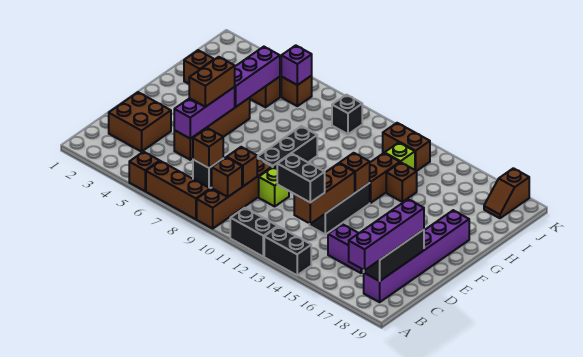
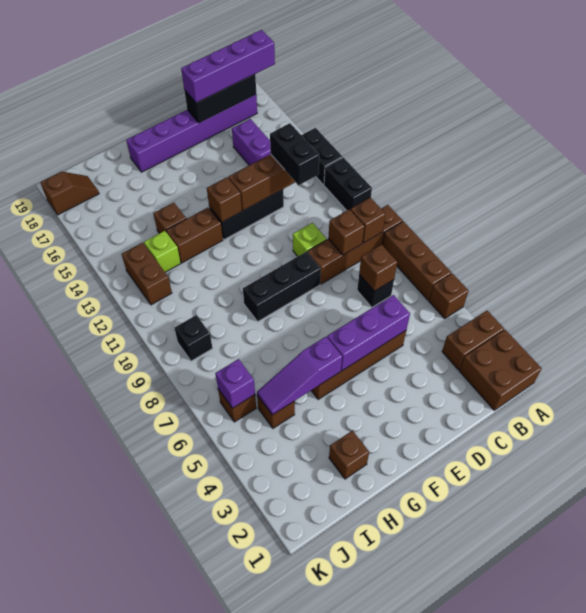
brown brick C2:D3 level 1 -> brown brick A1:B2 level 1
brown brick E5:F5 level 3 -> brown brick A3:B3 level 1
purple brick G5:I5 level 2 -> purple slope G5:I5 level 2 top G

